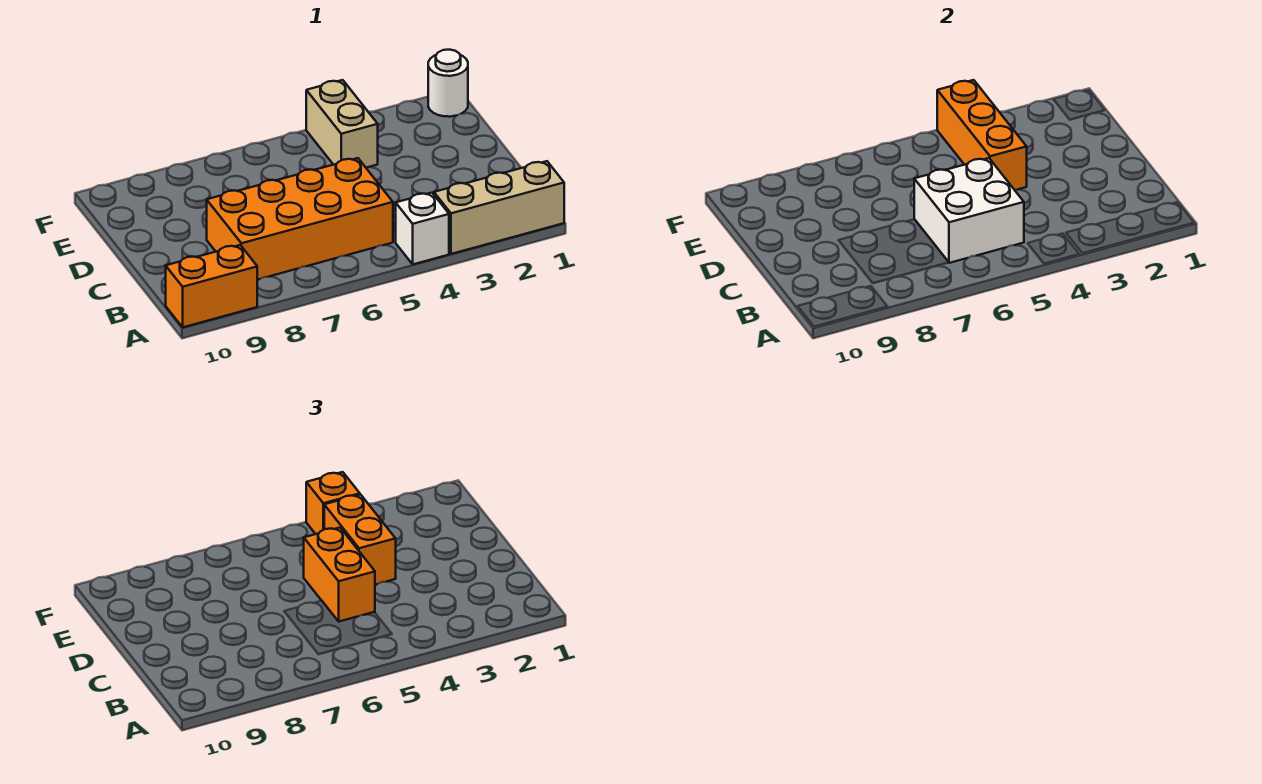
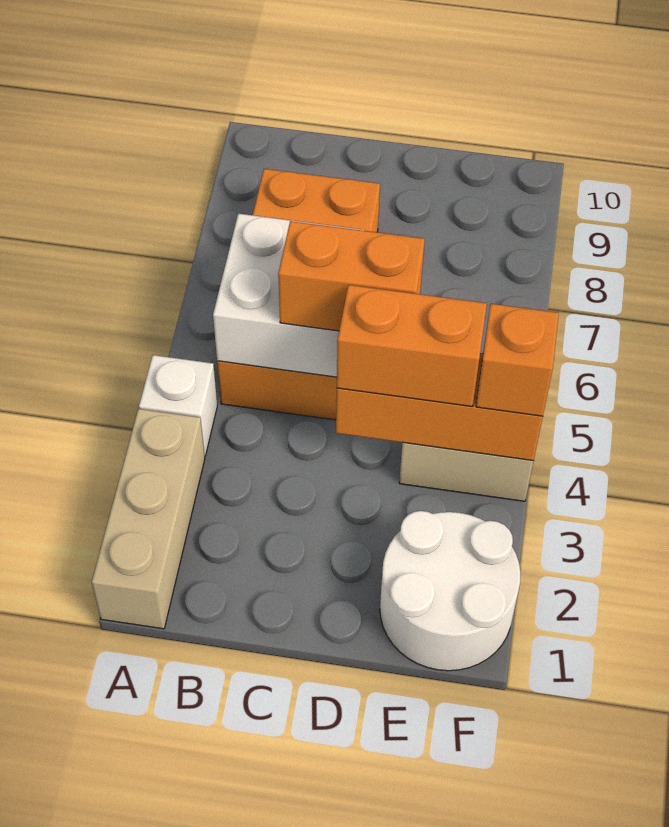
orange brick A9:A10 level 1 -> none
white round brick F1 level 1 -> white round brick E1:F2 level 1

